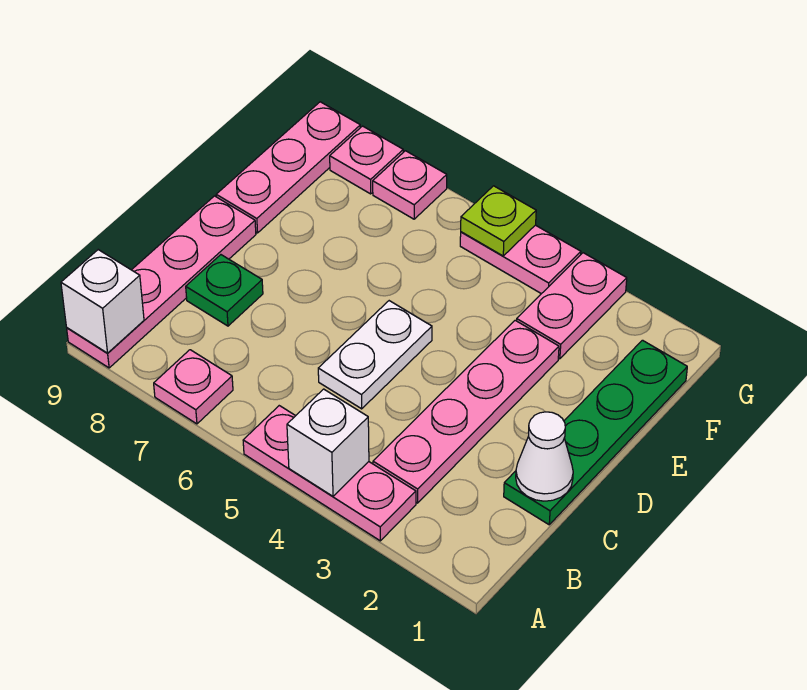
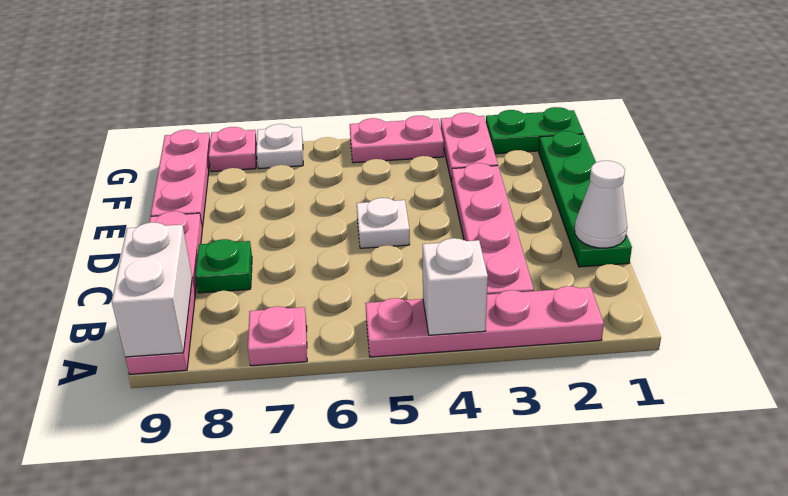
pink plate A3:A5 level 1 -> pink plate A2:A5 level 1
white brick A9 level 2 -> white brick A9:B9 level 2
white plate C5:D5 level 1 -> white plate D5 level 1
none -> green plate G1:G2 level 1
lime plate G5 level 2 -> none
pink plate G7 level 1 -> white plate G7 level 1

